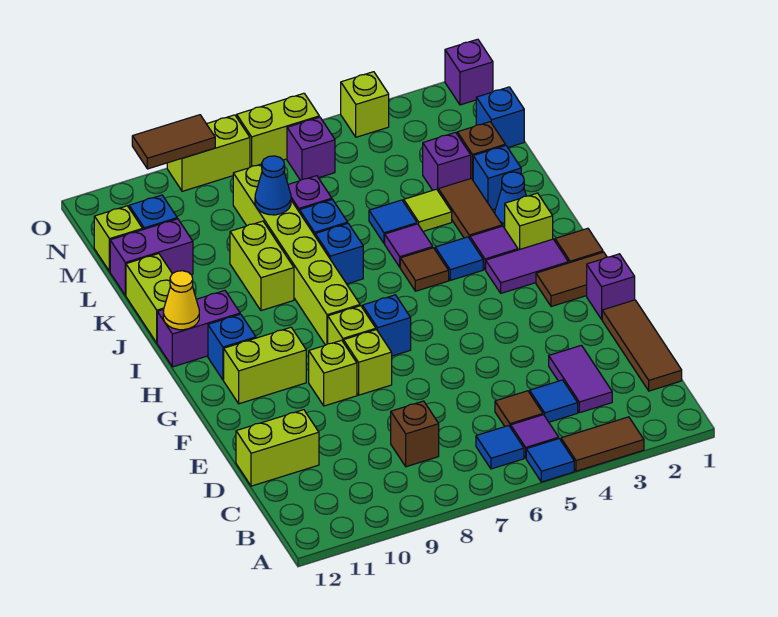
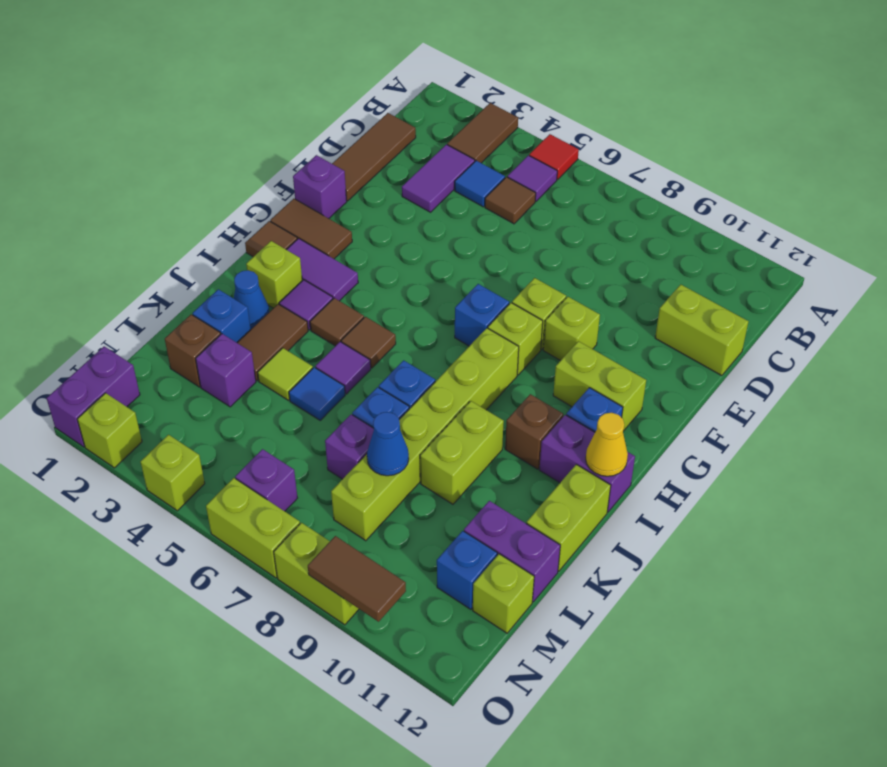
brown tile A3:A4 level 1 -> brown tile A3:B3 level 1
blue tile A5 level 1 -> red tile A5 level 1
blue tile B6 level 1 -> none
brown brick C8 level 1 -> brown brick I10 level 1
blue tile I4 level 1 -> brown tile I4 level 1
blue brick M1 level 1 -> none
purple brick O1 level 1 -> purple brick N1:O1 level 1
none -> lime brick O2 level 1

